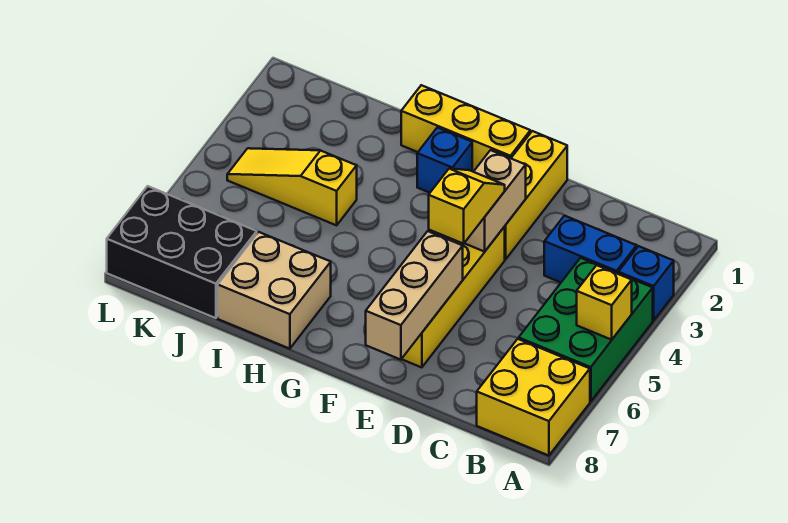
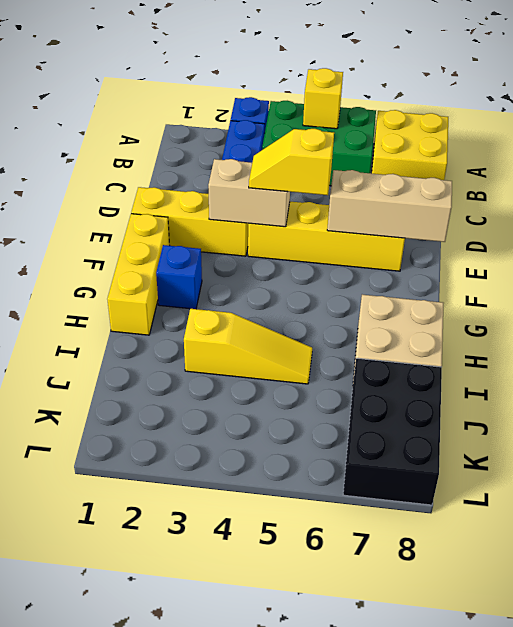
yellow slope I4:K4 level 1 top I -> yellow slope I3:I5 level 1 top 3

